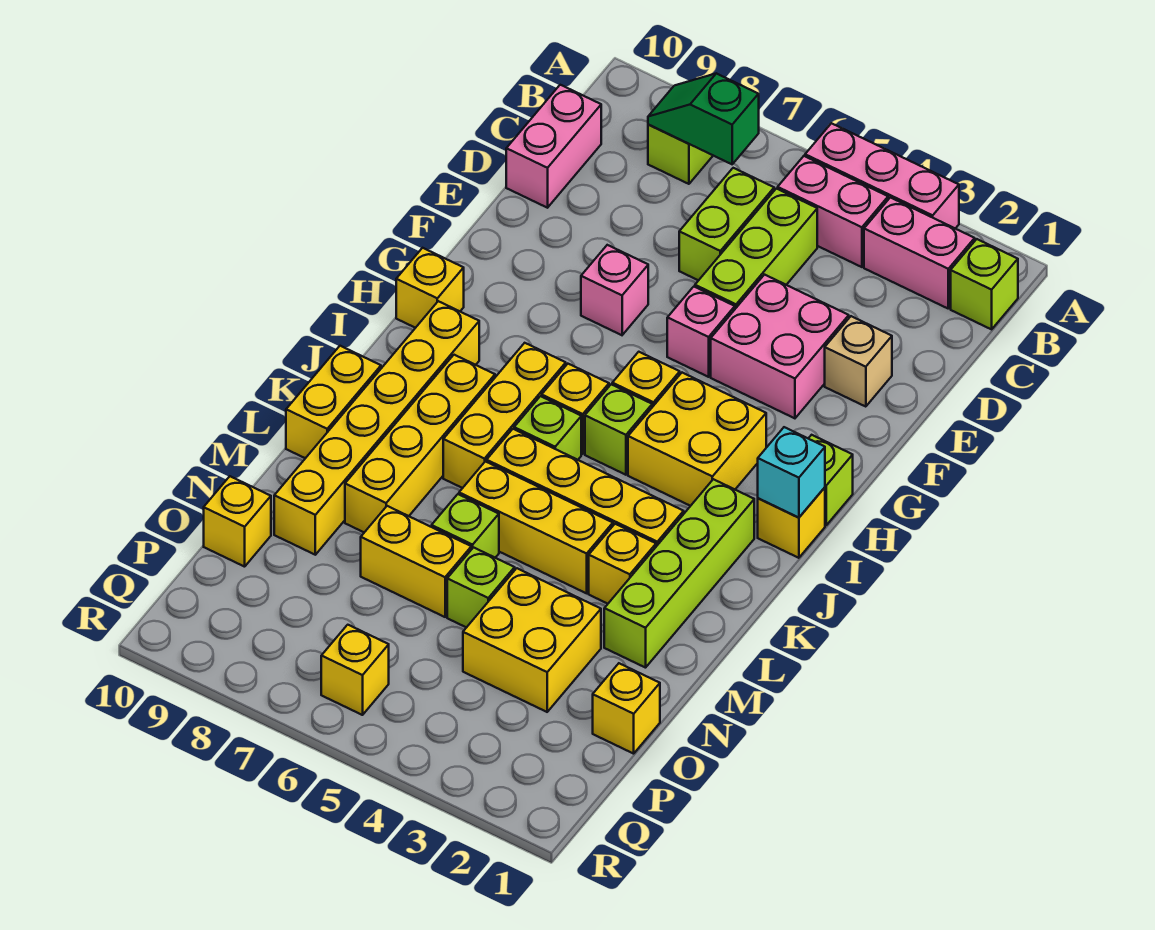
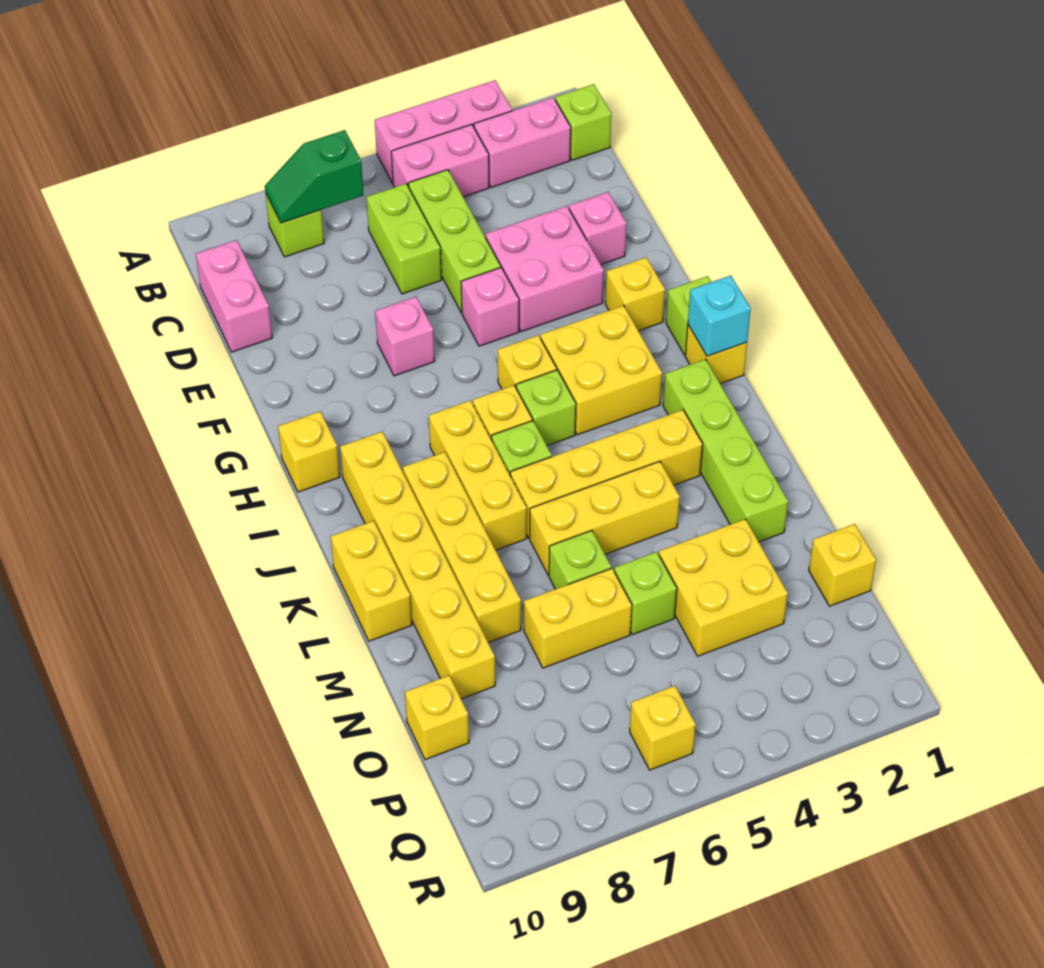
tan brick E2 level 1 -> pink brick E2 level 1
yellow brick L3 level 1 -> yellow brick G2 level 1

